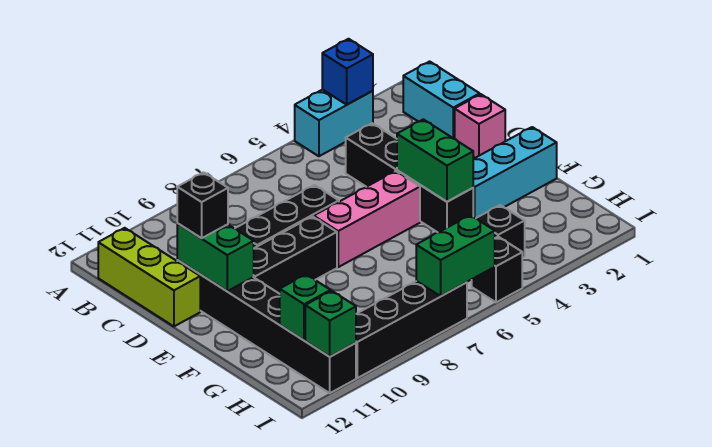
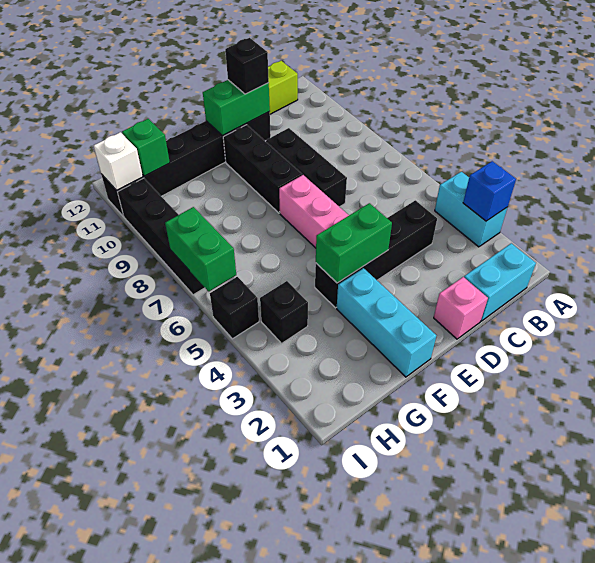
green brick I11 level 2 -> white brick I11 level 2

